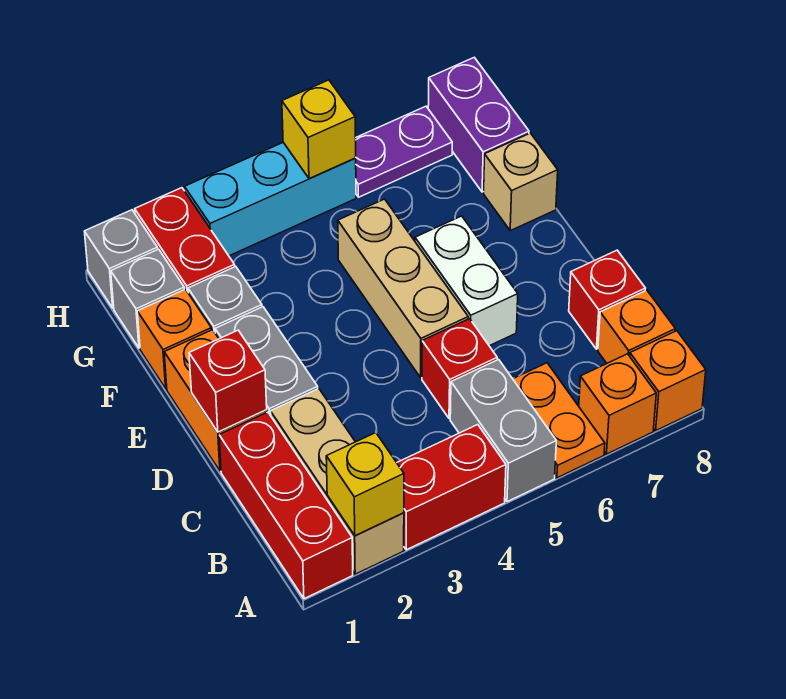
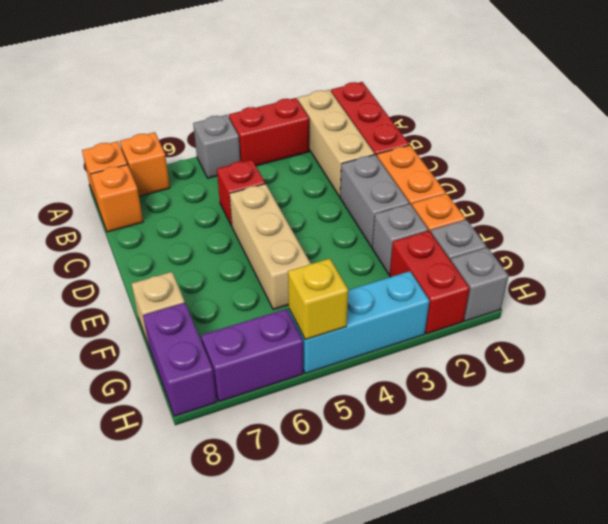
yellow brick A2 level 2 -> none
grey brick A5:B5 level 1 -> grey brick A5 level 1
orange plate A6:B6 level 1 -> none
red brick C8 level 1 -> none
red brick D1 level 2 -> none
white brick D6:E6 level 1 -> none
purple plate H6:H7 level 1 -> purple brick H6:H7 level 1

